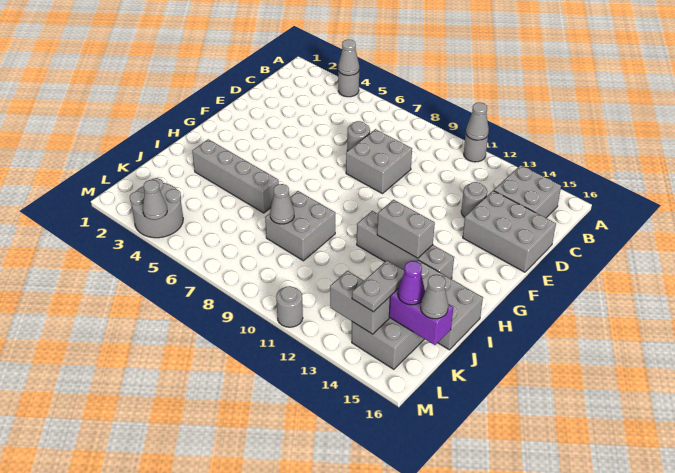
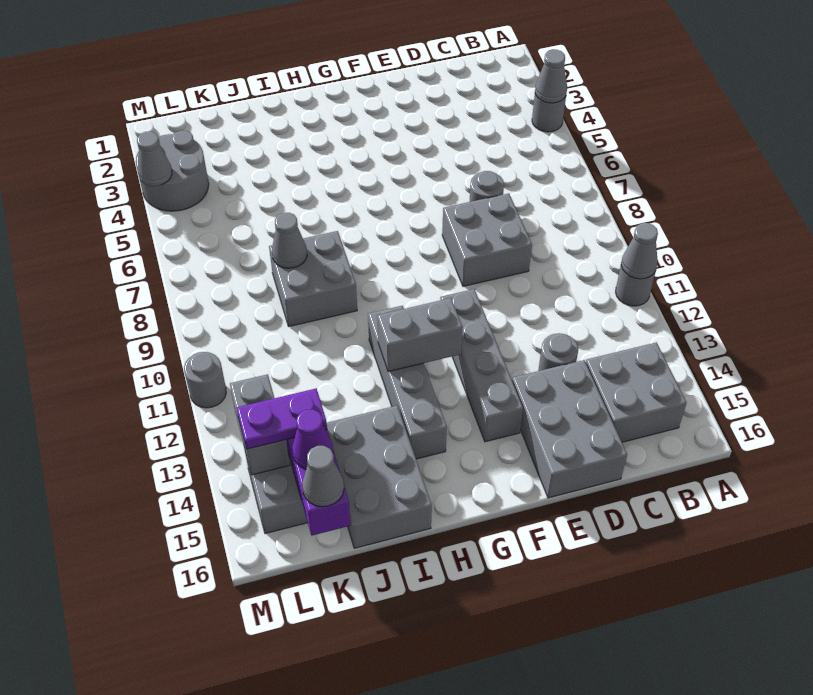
grey brick H12:H13 level 2 -> grey brick G12:H12 level 2
grey brick I3:I6 level 1 -> grey brick F11:F14 level 1
grey plate K14:L14 level 3 -> purple plate K14:L14 level 3

